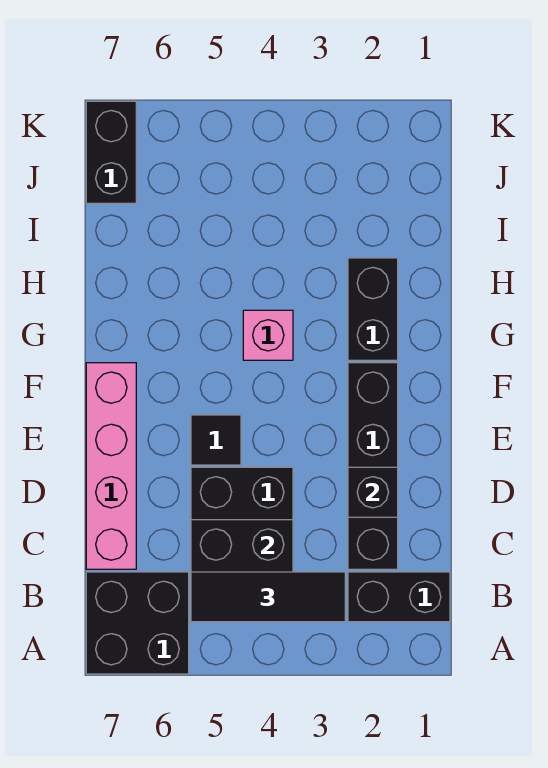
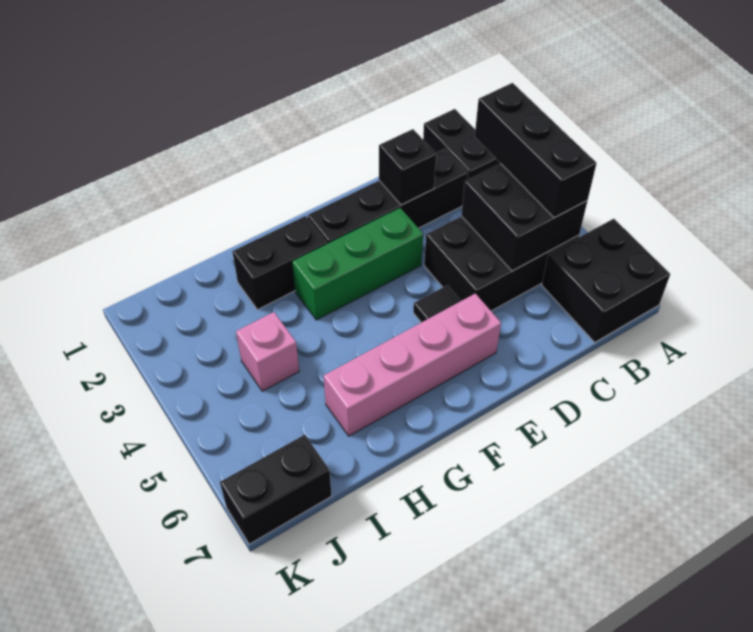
black tile B3:B5 level 3 -> black brick B3:B5 level 3
pink brick C7:F7 level 1 -> pink brick E6:H6 level 1
none -> green brick E3:G3 level 1
pink brick G4 level 1 -> pink brick I4 level 1

